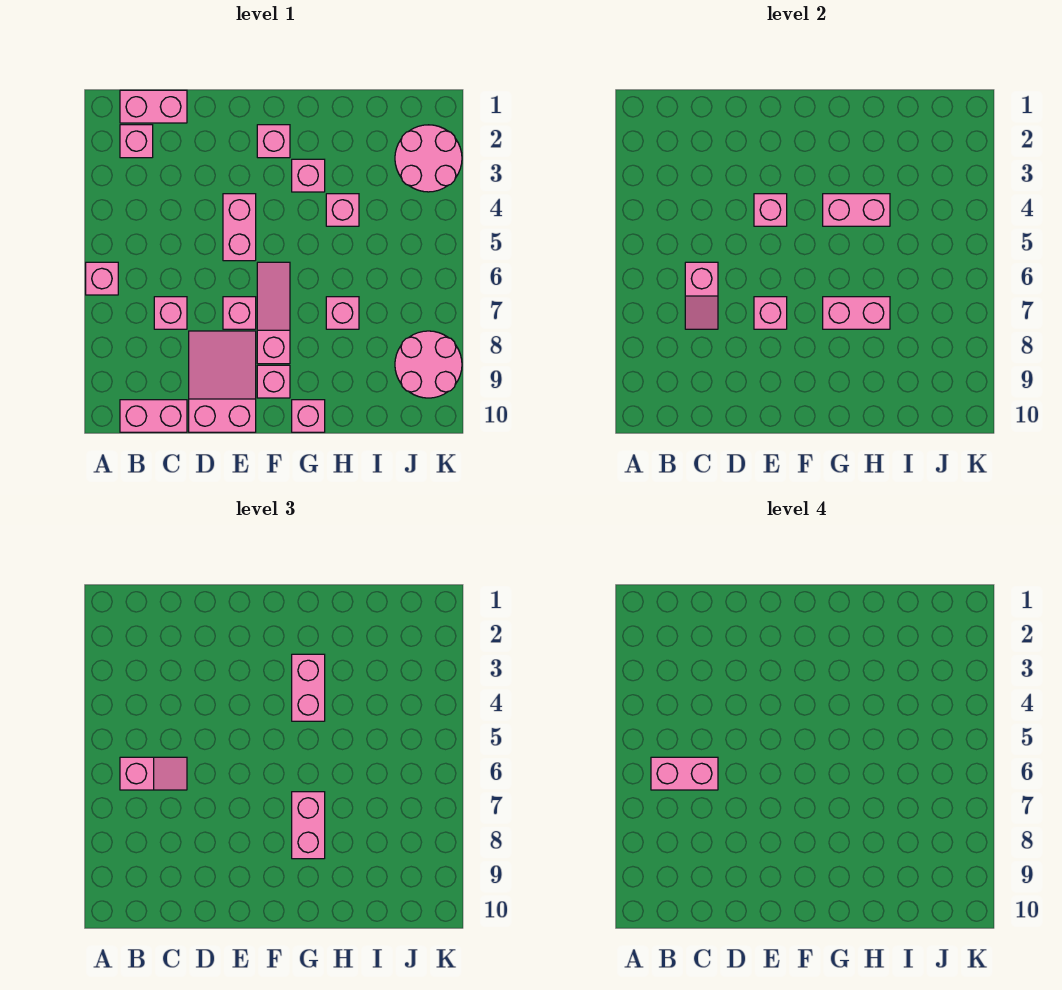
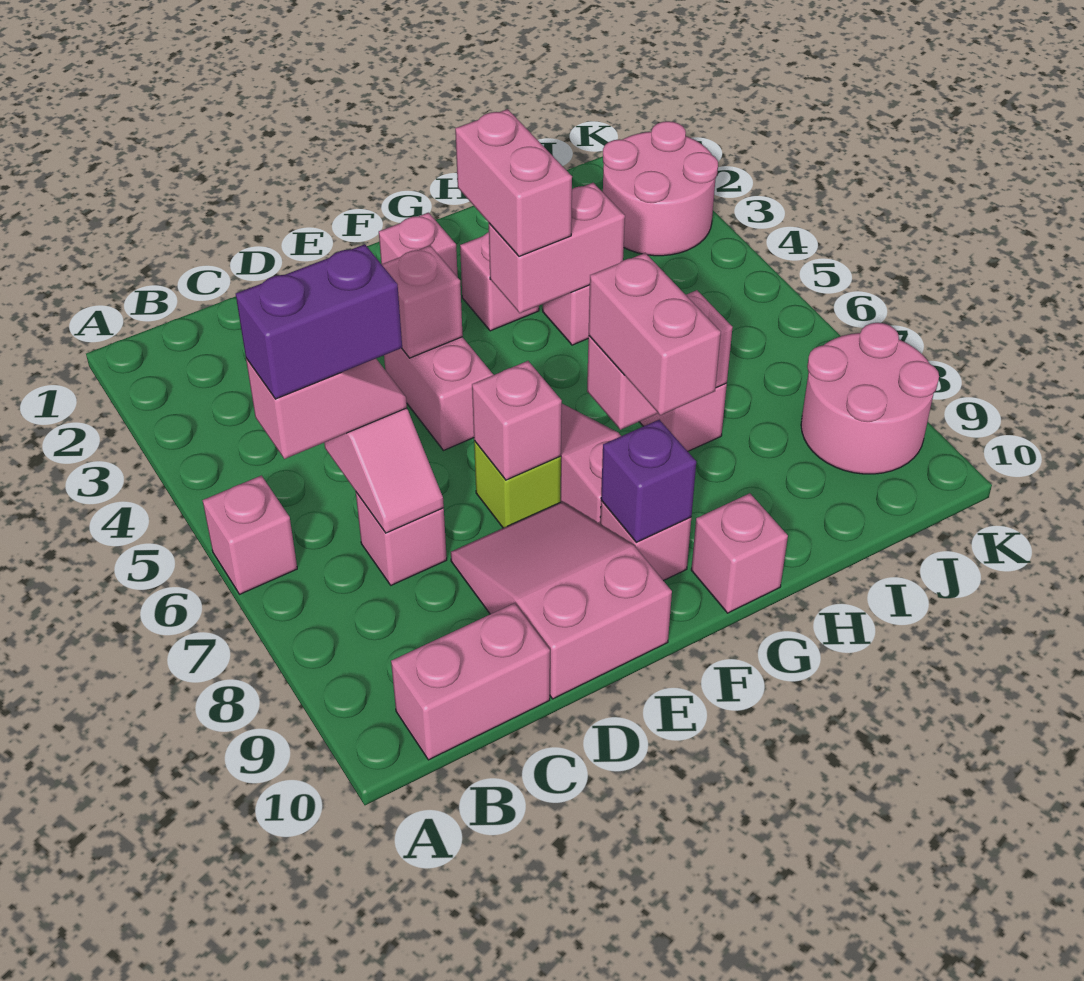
pink brick B1:C1 level 1 -> none
pink brick B2 level 1 -> none
pink brick B6:C6 level 4 -> purple brick B6:C6 level 4
pink brick E7 level 1 -> lime brick E7 level 1
none -> purple brick F9 level 2

